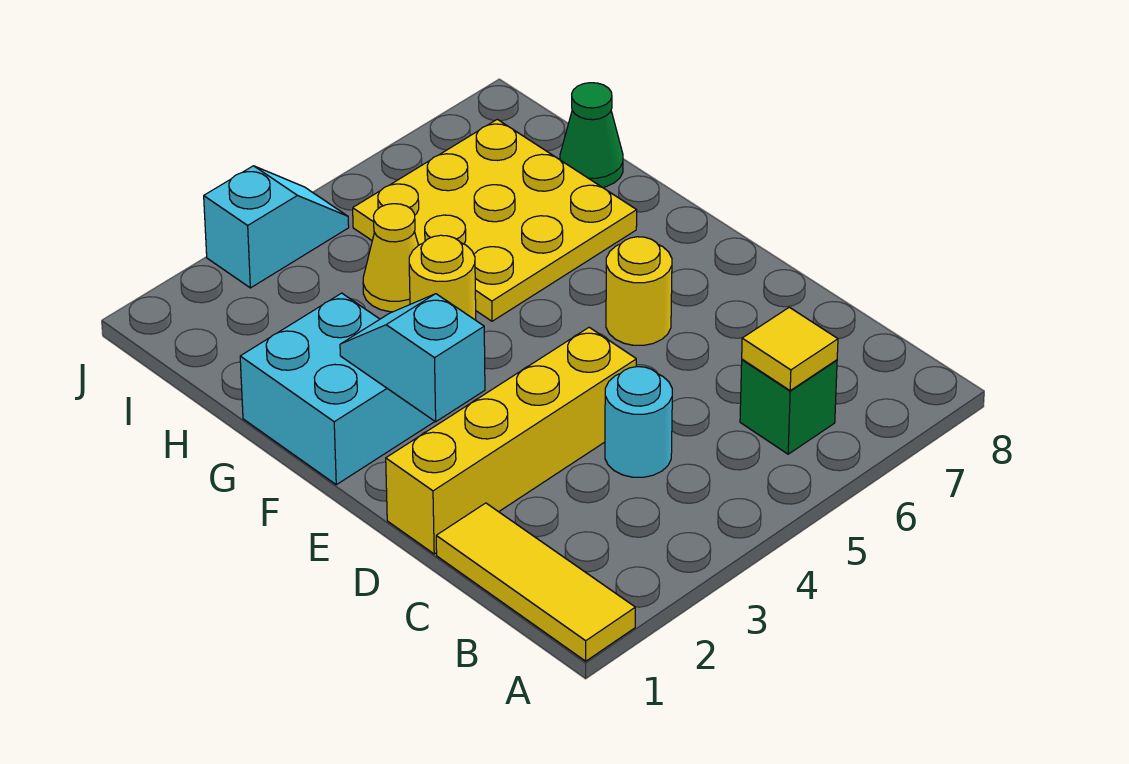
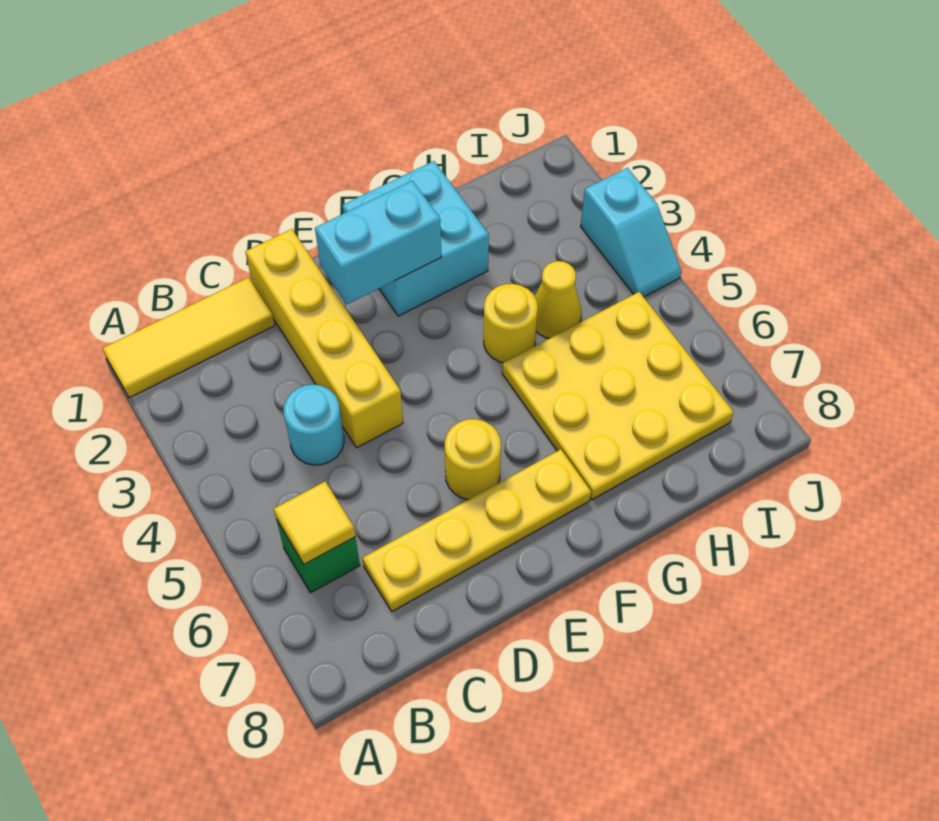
none -> yellow plate C7:F7 level 1
cyan slope E2:F2 level 2 top E -> cyan brick E2:F2 level 2
green cone H8 level 1 -> none

